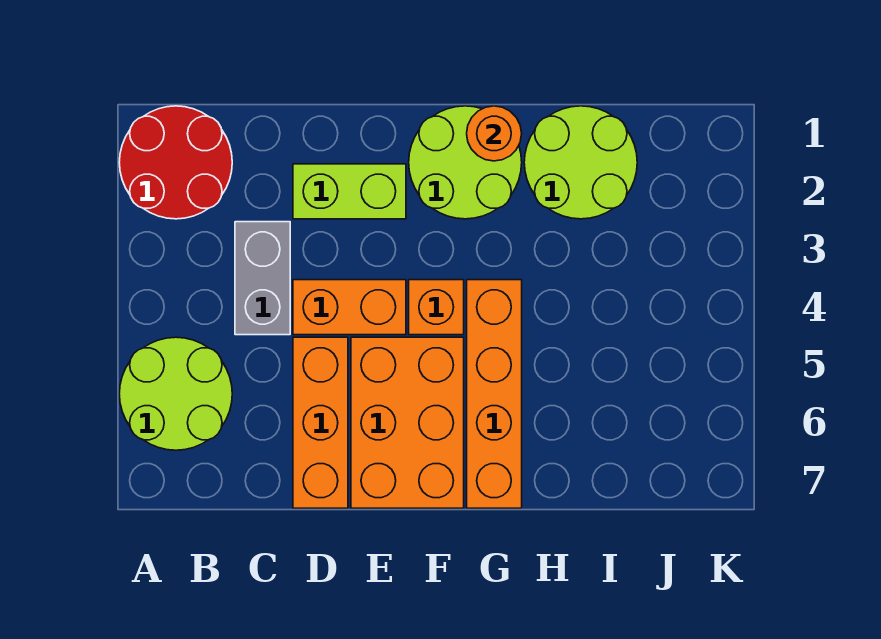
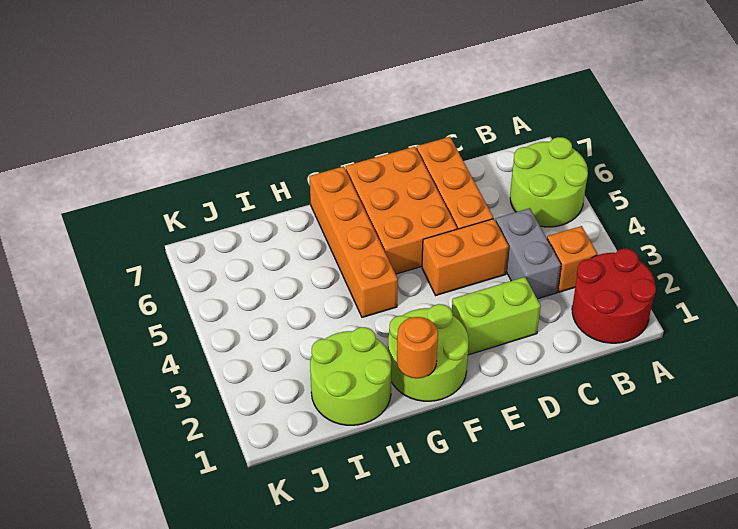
orange brick F4 level 1 -> orange brick B3 level 1

